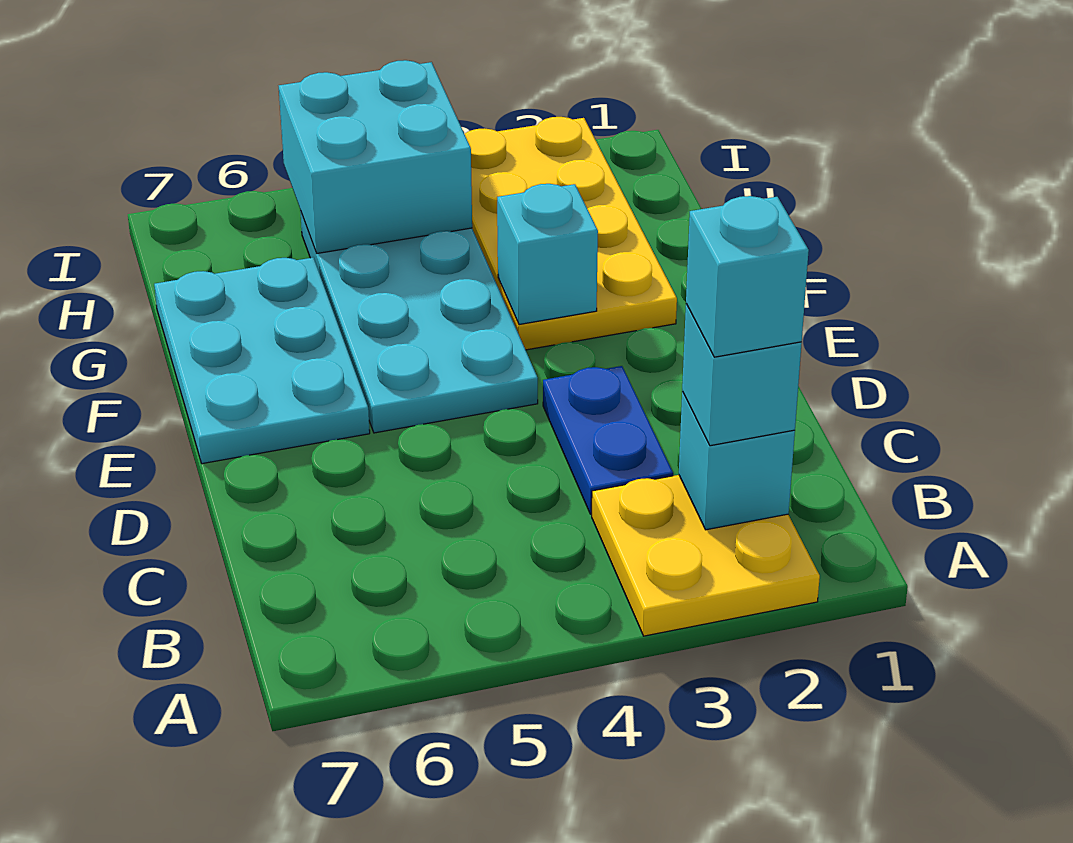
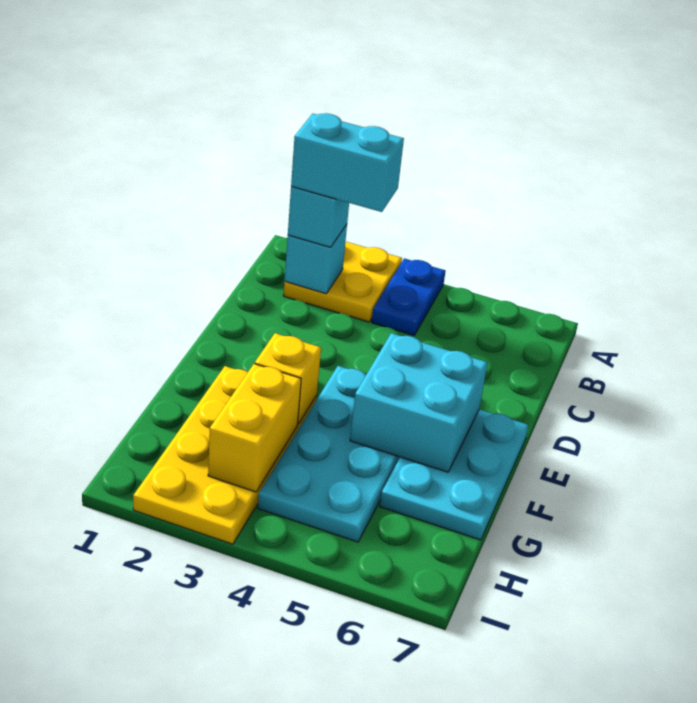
cyan brick B2 level 4 -> cyan brick B2:B3 level 4
blue plate C3:D3 level 1 -> blue plate A4:B4 level 1
cyan brick F3 level 2 -> yellow brick F3 level 2
none -> yellow brick G3:H3 level 2
cyan brick H4:I5 level 2 -> cyan brick E5:F6 level 2

